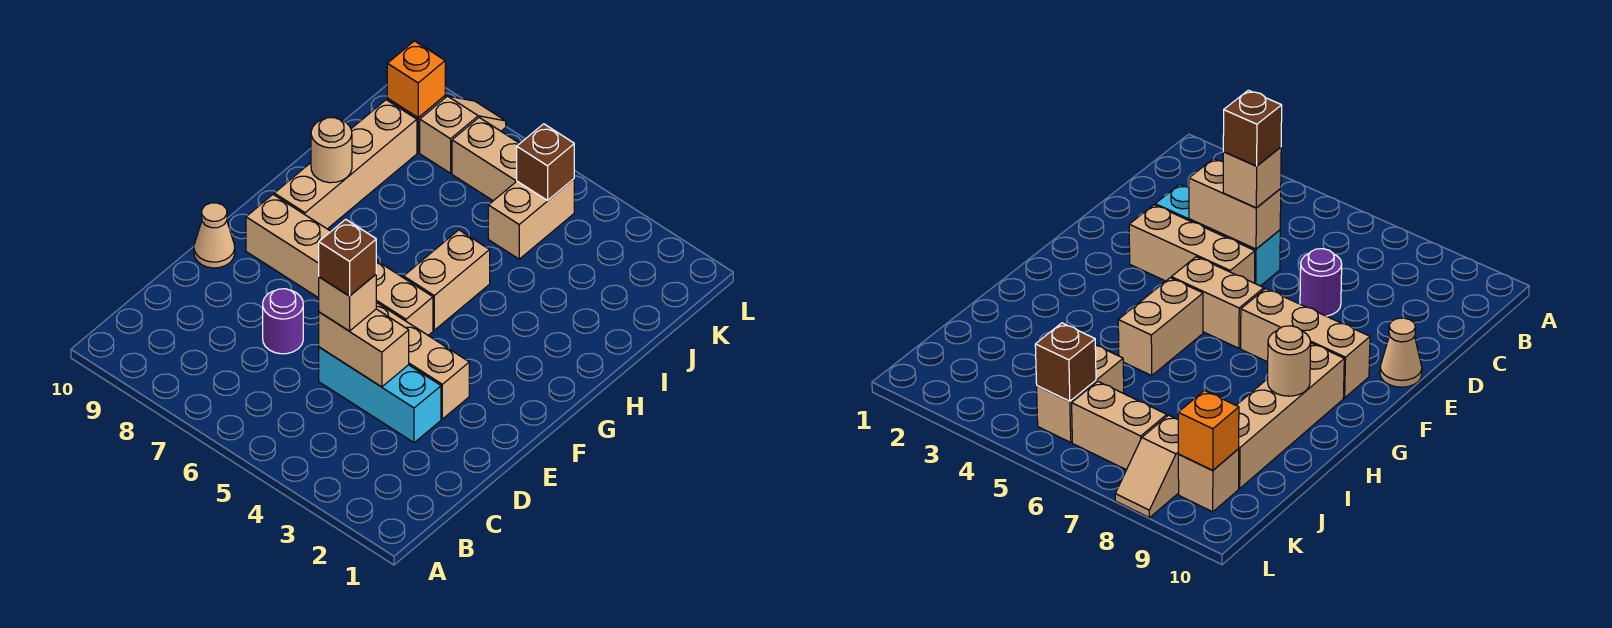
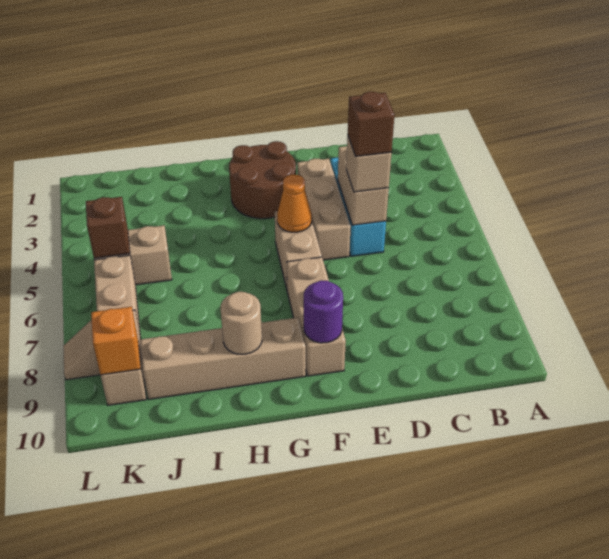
purple round brick D7 level 1 -> purple round brick F9 level 2
tan cone E10 level 1 -> none
none -> brown round brick F2:G3 level 1
none -> orange cone F5 level 2
tan brick G5:H5 level 1 -> none

